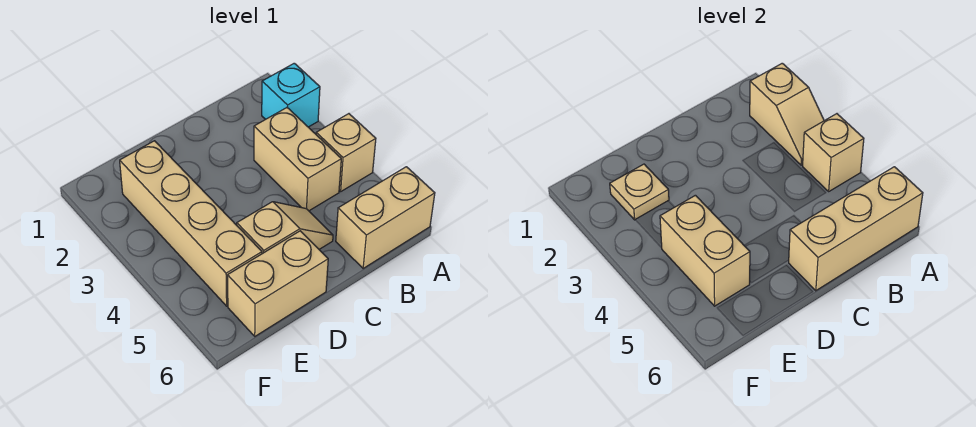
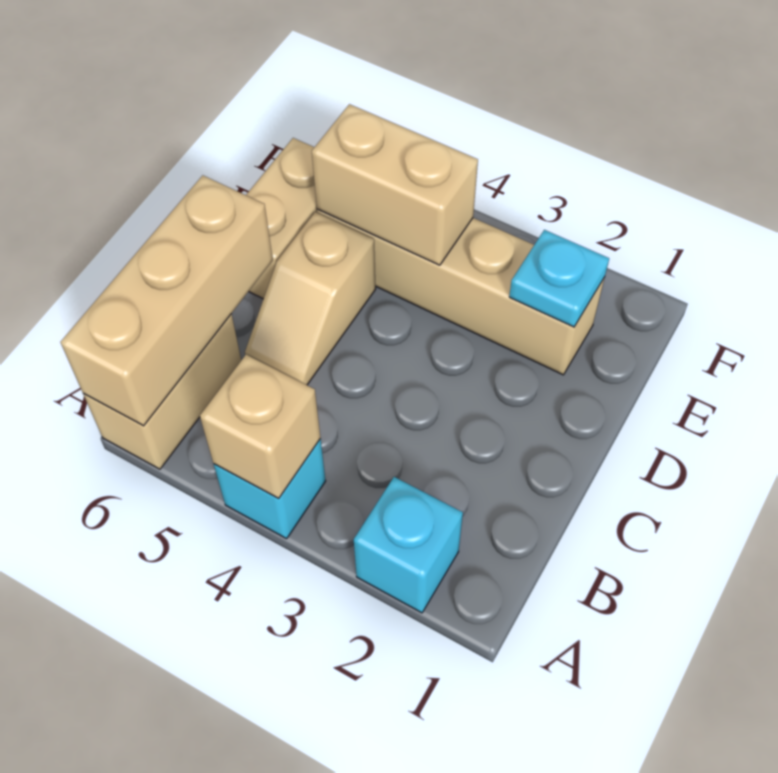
tan slope A2:A3 level 2 top 2 -> none
tan brick A4 level 1 -> cyan brick A4 level 1
tan brick B3:B4 level 1 -> none
tan plate E2 level 2 -> cyan plate E2 level 2

